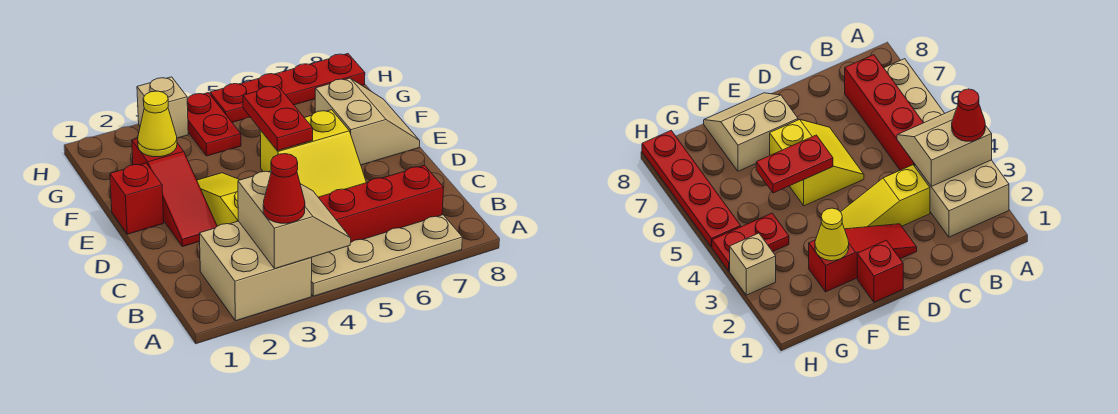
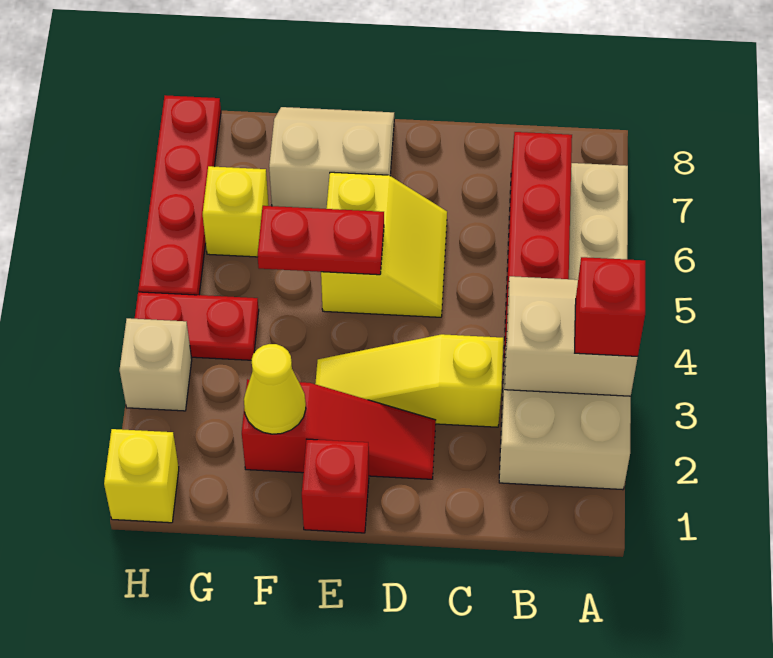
red cone A3 level 3 -> red brick A3 level 3
none -> yellow brick G6 level 1
none -> yellow brick H1 level 1

